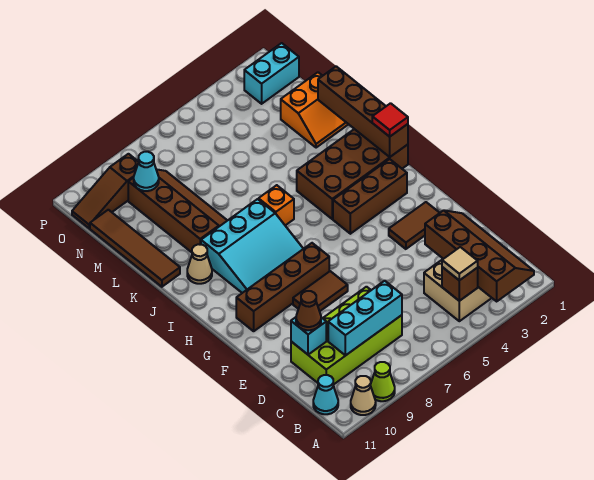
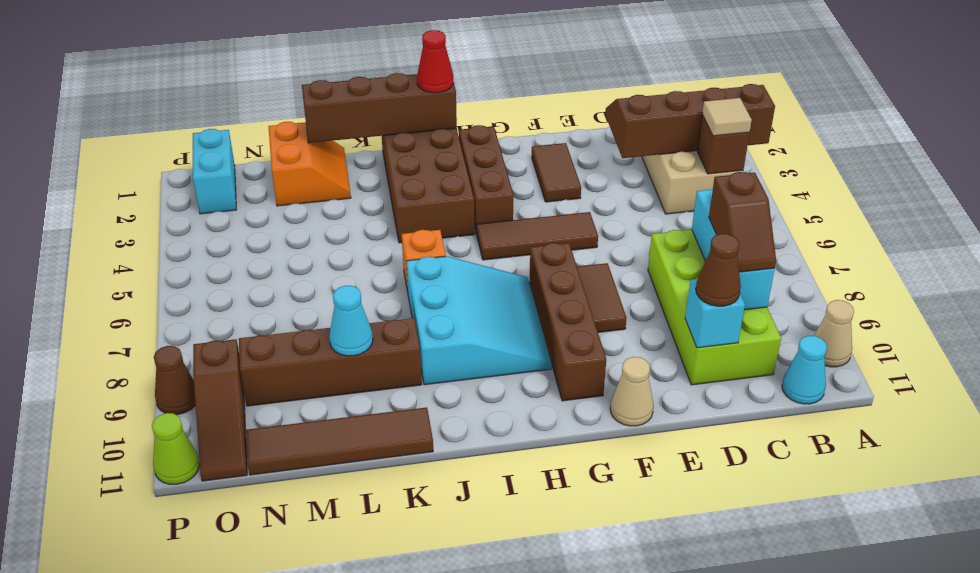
lime cone A9 level 1 -> lime cone P11 level 1
none -> brown slope C8:C9 level 3 top 8
none -> brown tile F5:H5 level 1
red tile I1 level 3 -> red cone I1 level 3
tan cone J10 level 1 -> tan cone F11 level 1
cyan cone N9 level 2 -> cyan cone L9 level 2
none -> brown cone P9 level 1

